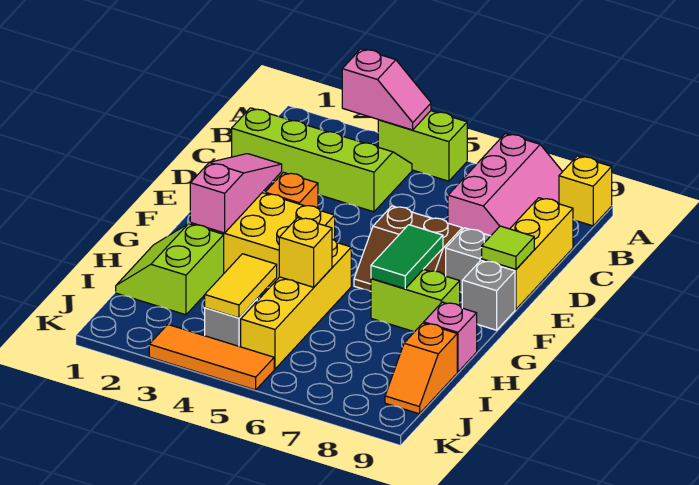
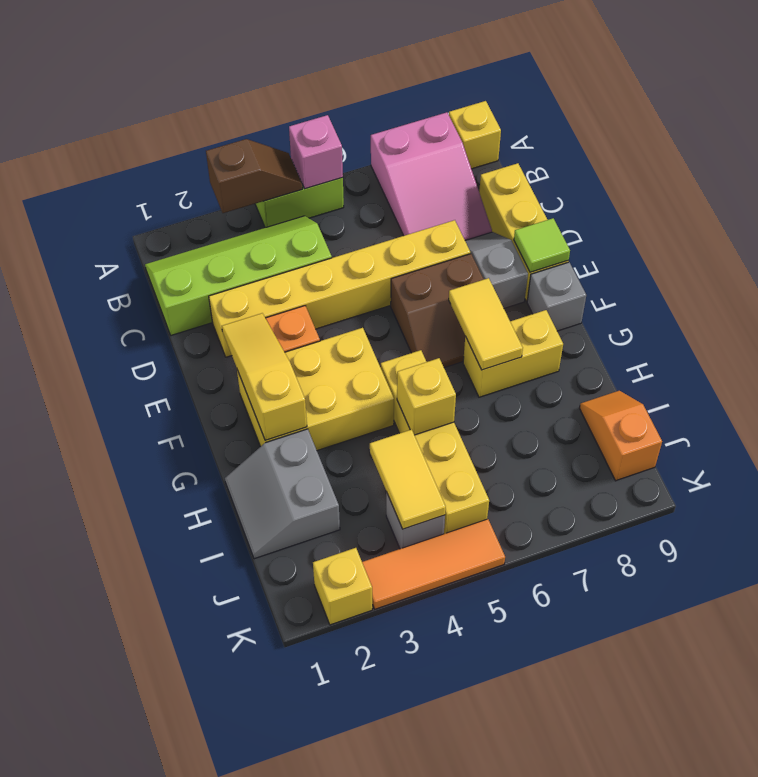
pink slope A3:A4 level 2 top 3 -> brown slope A3:A4 level 2 top 3
pink slope A7:C8 level 1 top 7 -> pink slope A7:C8 level 1 top A
none -> yellow brick D2:D7 level 1
pink slope E2:G2 level 2 top G -> yellow slope E2:G2 level 2 top G
green tile F7:G7 level 2 -> yellow tile F7:G7 level 2
lime brick G7:G8 level 1 -> yellow brick G7:G8 level 1
lime slope H1:I2 level 1 top 2 -> grey slope H1:I2 level 1 top 2
pink brick H9 level 1 -> pink brick A5 level 2
orange slope I9:J9 level 1 top I -> orange slope I9:J9 level 1 top J
none -> yellow brick K2 level 1

